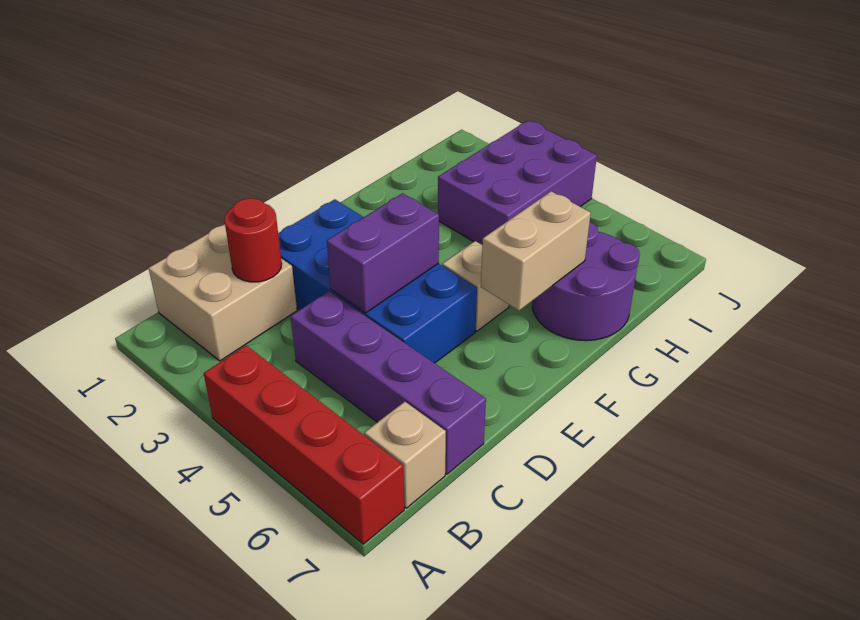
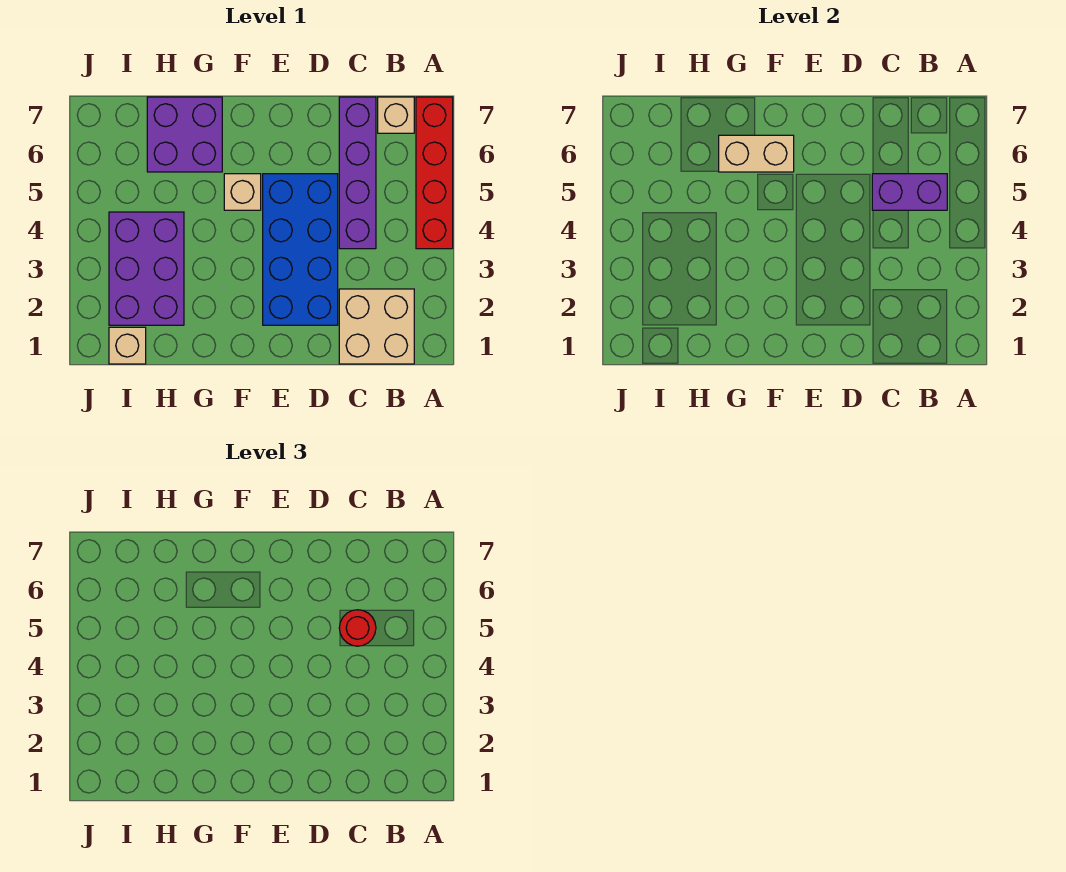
red round brick C2 level 2 -> red round brick C5 level 3
purple brick D4:E4 level 2 -> purple brick B5:C5 level 2
purple round brick G6:H7 level 1 -> purple brick G6:H7 level 1
purple brick H3:J4 level 1 -> purple brick H2:I4 level 1
none -> tan brick I1 level 1

